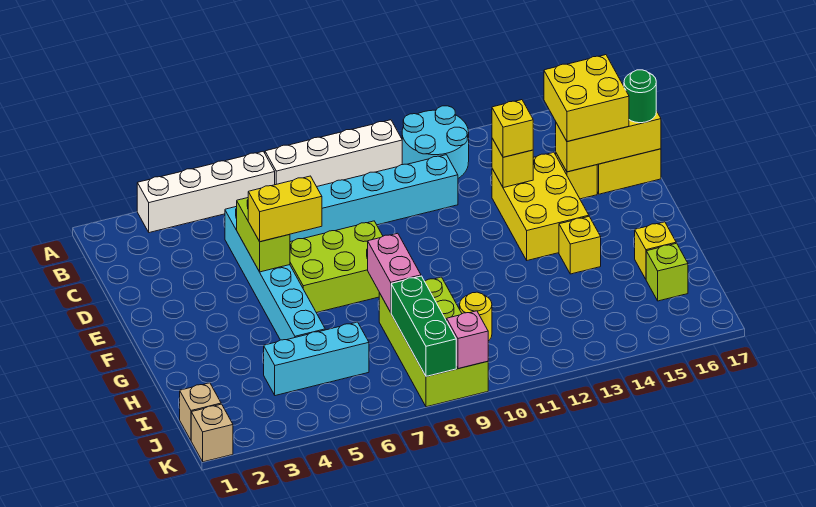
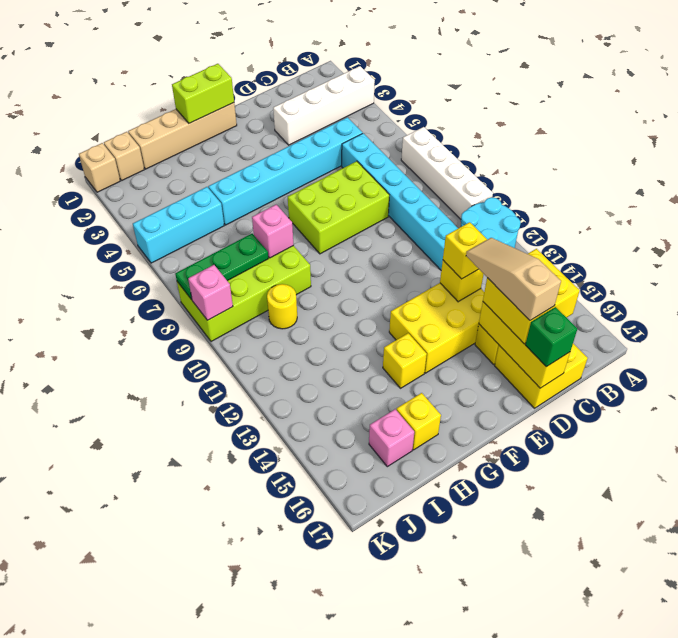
white brick A3:A6 level 1 -> white brick A3:D3 level 1
lime brick D5:E5 level 2 -> lime brick F1:G1 level 2
none -> tan slope D14:D16 level 4 top 16
green round brick D17 level 3 -> green brick D17 level 3
yellow brick E5:E6 level 3 -> none
lime brick E6:F8 level 1 -> lime brick D7:F8 level 1
none -> tan brick F1:I1 level 1
pink brick G8:H8 level 2 -> pink brick H8 level 2
cyan brick I4:I6 level 1 -> cyan brick I5:K5 level 1
green brick I8:K8 level 2 -> green plate I8:K8 level 2
lime brick I16 level 1 -> pink brick I16 level 1

